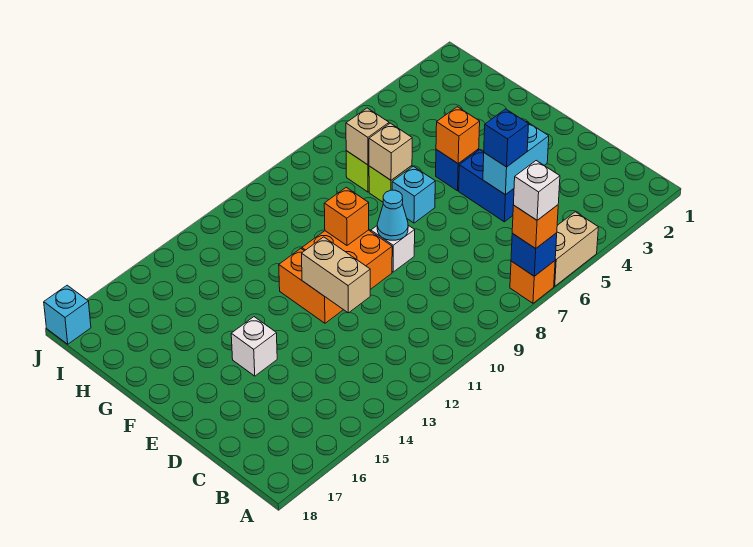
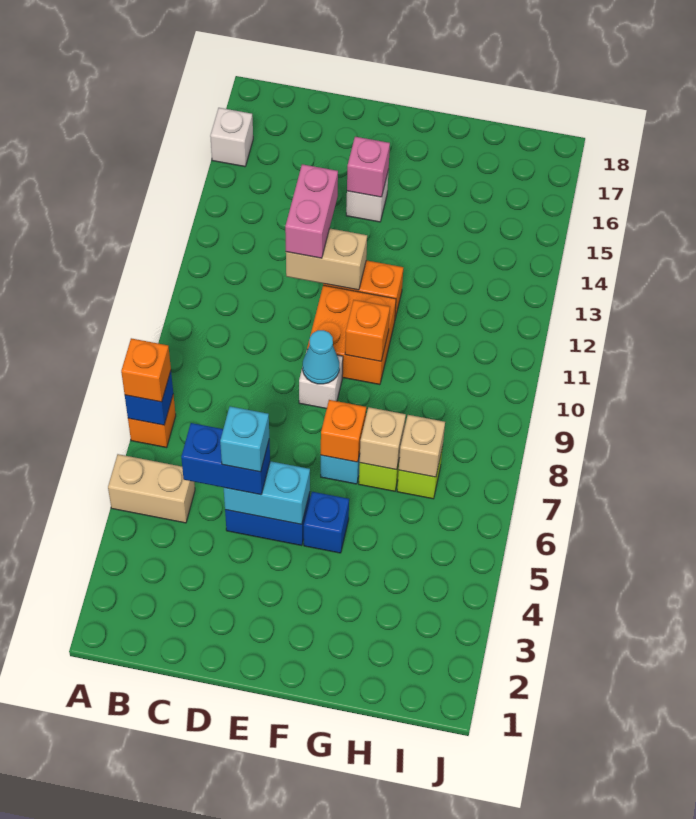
tan brick A5:A6 level 1 -> tan brick A5:B5 level 1
white brick A7 level 4 -> white brick A16 level 1
cyan brick D4:D5 level 2 -> cyan brick D5:E5 level 2
blue brick D5 level 3 -> blue brick C5:D5 level 3
none -> pink brick D12:D13 level 3
none -> pink brick E15 level 2
orange brick F5 level 2 -> orange brick F7 level 2
cyan brick J18 level 1 -> cyan brick D5 level 4

